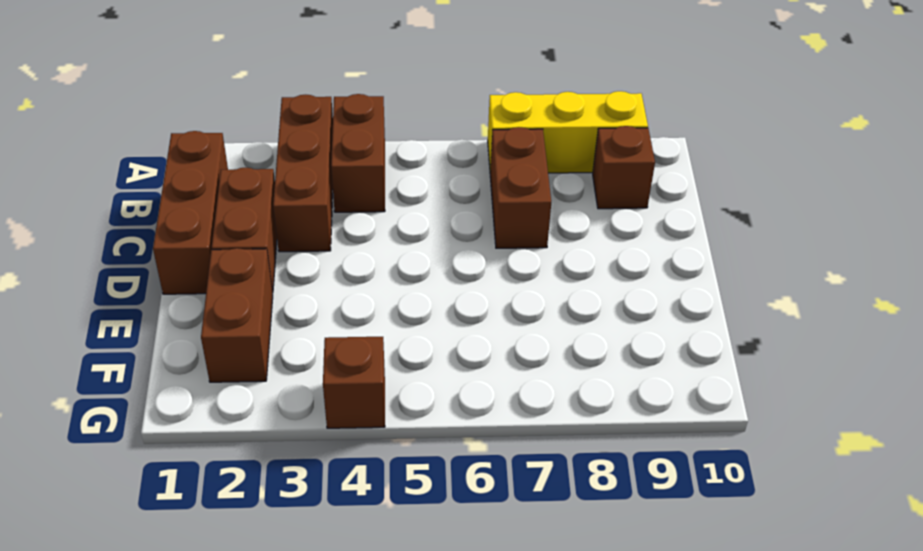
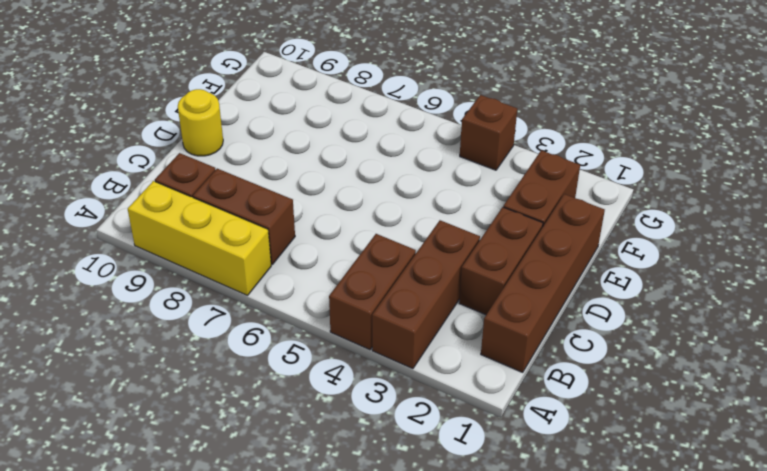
brown brick B1:D1 level 1 -> brown brick B1:E1 level 1
brown brick B7:C7 level 1 -> brown brick B7:B8 level 1
none -> yellow round brick D10 level 1

